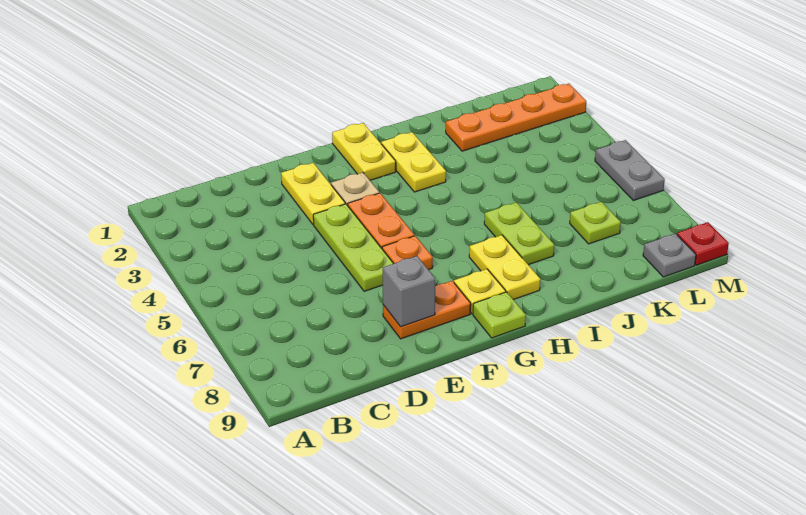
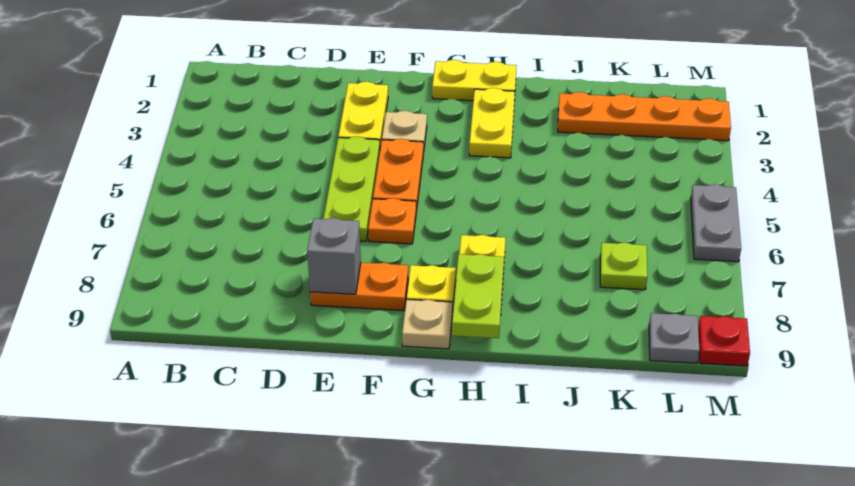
yellow plate G1:G2 level 1 -> yellow plate G1:H1 level 1
lime plate G9 level 1 -> tan plate G9 level 1
lime plate I6:I7 level 1 -> lime plate H8:H9 level 2

